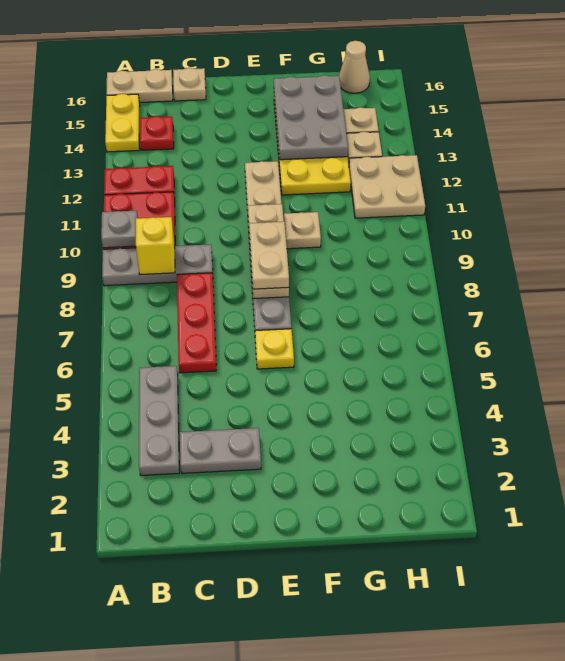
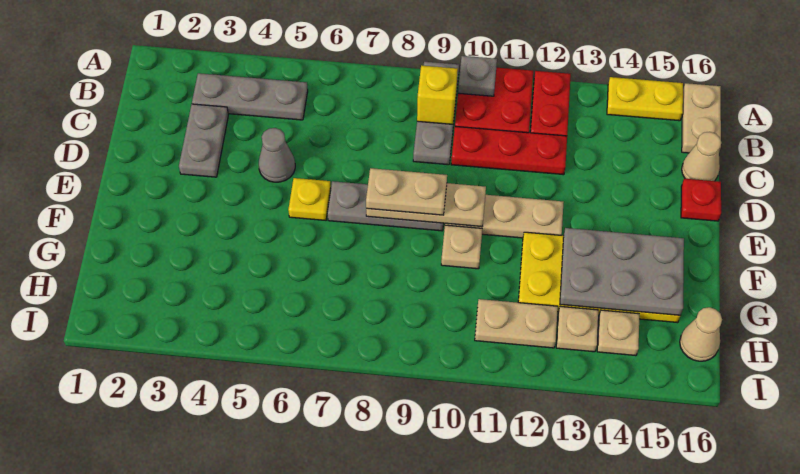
red plate B14 level 1 -> red plate D16 level 1
red plate C6:C8 level 1 -> red plate C10:C12 level 1
tan plate C16 level 1 -> tan cone C16 level 1
none -> grey cone D5 level 1
tan plate H11:I12 level 1 -> tan plate H11:H12 level 1

